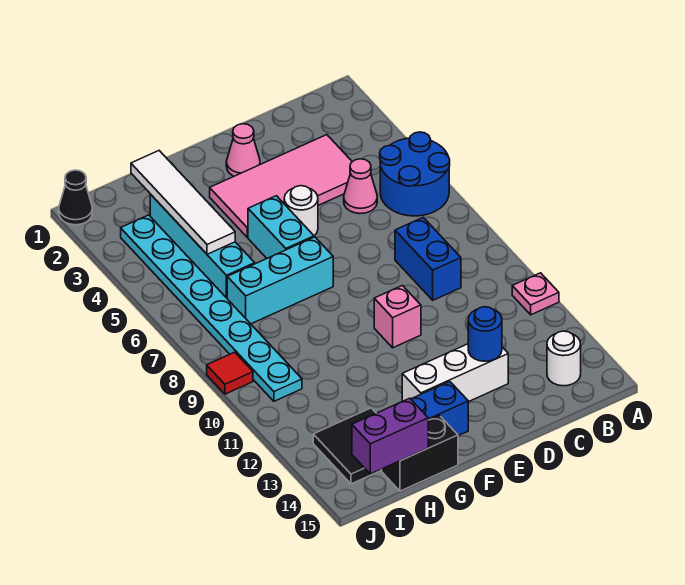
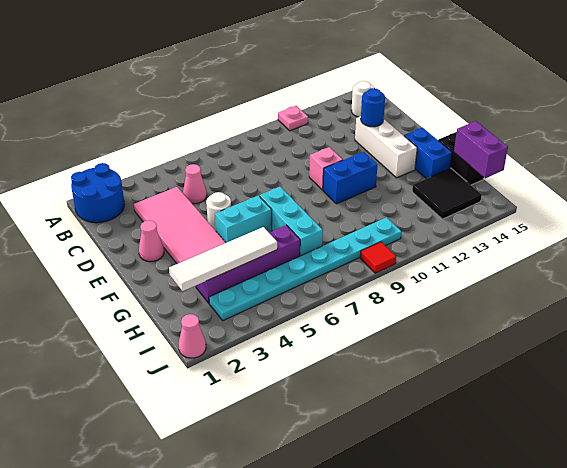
blue round brick A5:B6 level 1 -> blue round brick A1:B2 level 1
blue brick C8:C9 level 1 -> blue brick F10:F11 level 1
cyan brick H3:H6 level 1 -> purple brick H3:H6 level 1
black cone J1 level 1 -> pink cone J1 level 1

